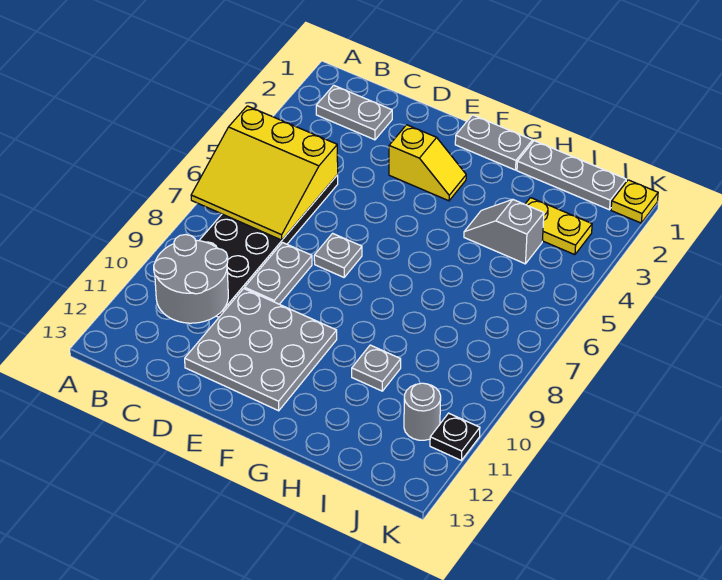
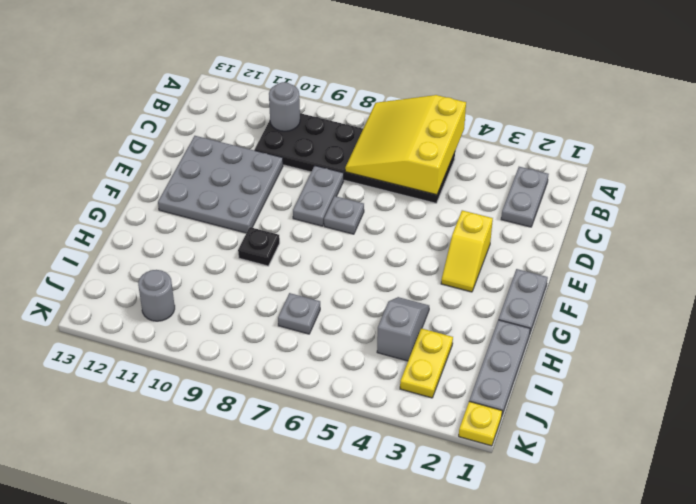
grey round brick B10:C11 level 2 -> grey round brick B10 level 2
grey plate D8:D9 level 1 -> grey plate D8:E8 level 1
grey plate H10 level 1 -> grey plate I7 level 1
black plate K11 level 1 -> black plate G9 level 1

